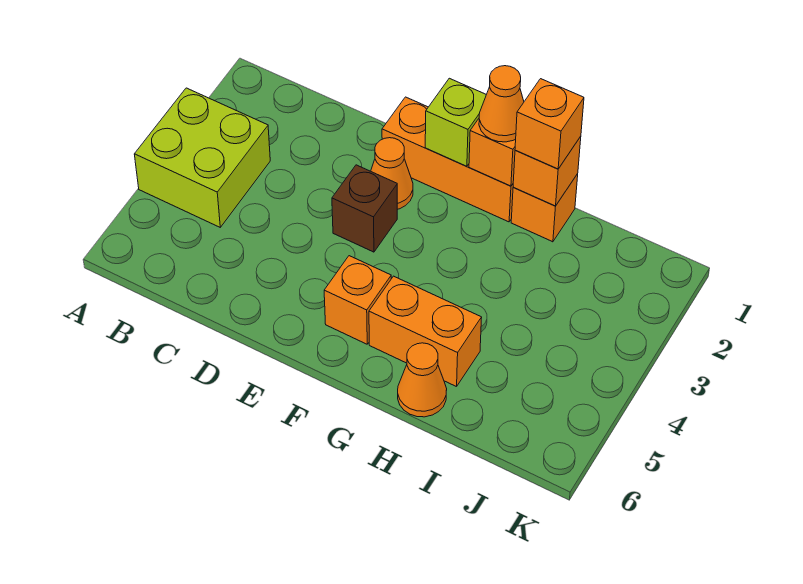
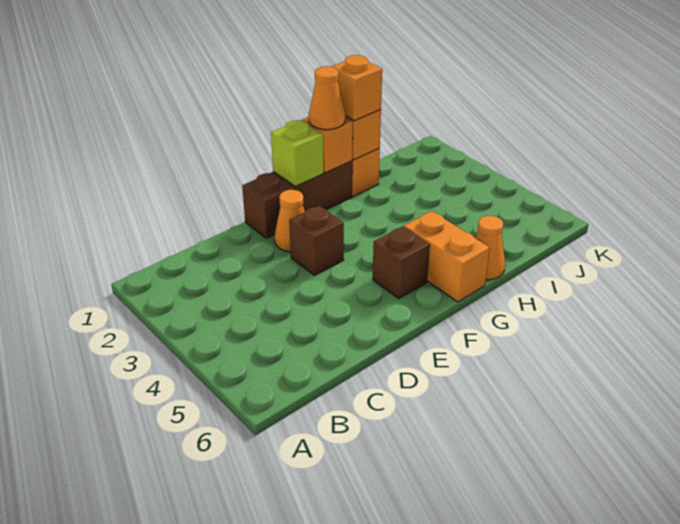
lime brick A3:B4 level 1 -> none
orange brick E1:G1 level 1 -> brown brick E1:G1 level 1
orange brick F5 level 1 -> brown brick F5 level 1
orange brick G5:H5 level 1 -> orange brick G5:G6 level 1

